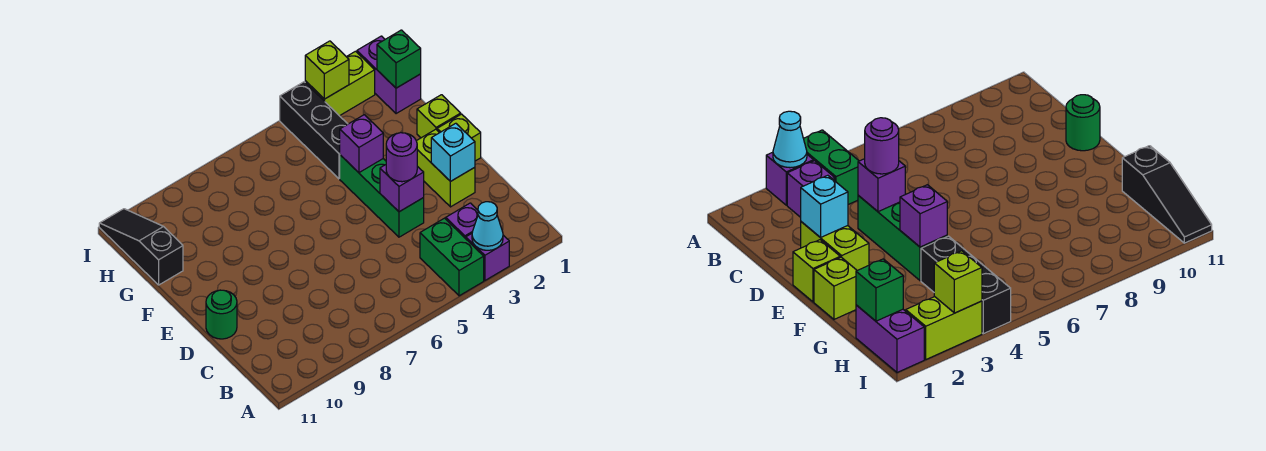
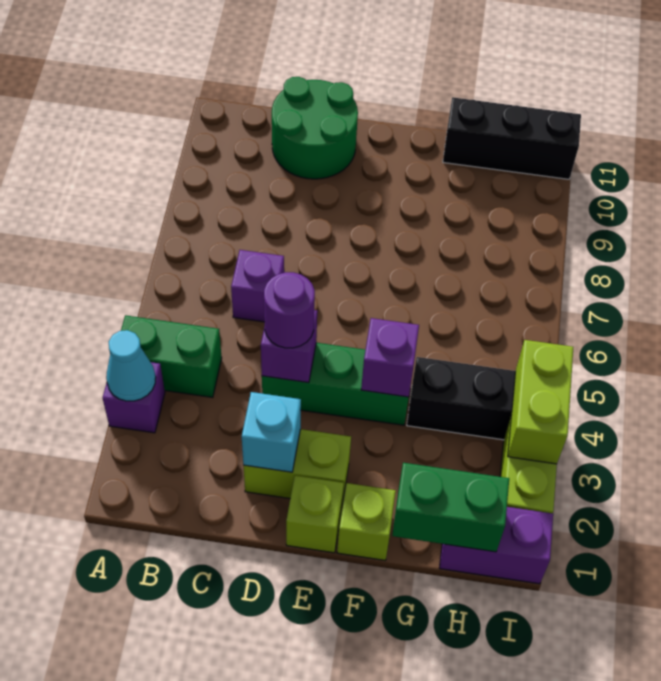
purple brick B3 level 1 -> purple brick C6 level 1
green round brick D11 level 1 -> green round brick C10:D11 level 1
black slope G11:I11 level 1 top G -> black brick G11:I11 level 1
green brick H1 level 2 -> green brick G1:H1 level 2
lime brick I3 level 2 -> lime brick I3:I4 level 2

